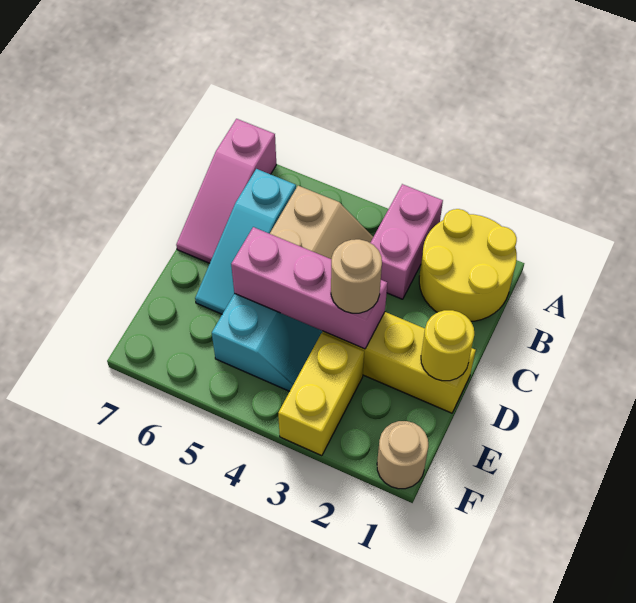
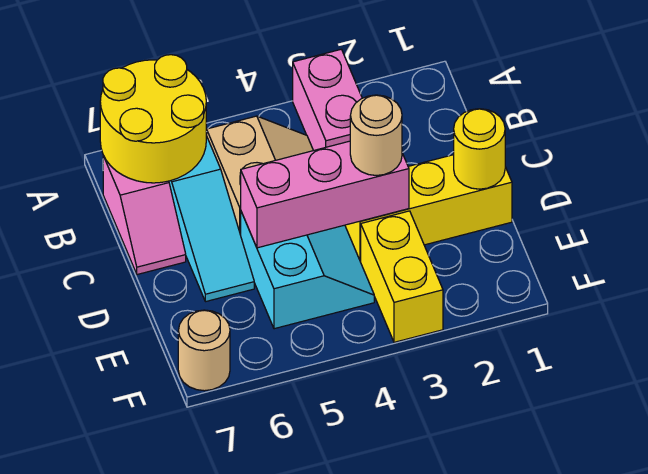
yellow round brick A1:B2 level 1 -> yellow round brick A6:B7 level 2
pink slope A7:C7 level 1 top A -> pink slope B7:C7 level 1 top B
tan round brick F1 level 1 -> tan round brick F7 level 1

